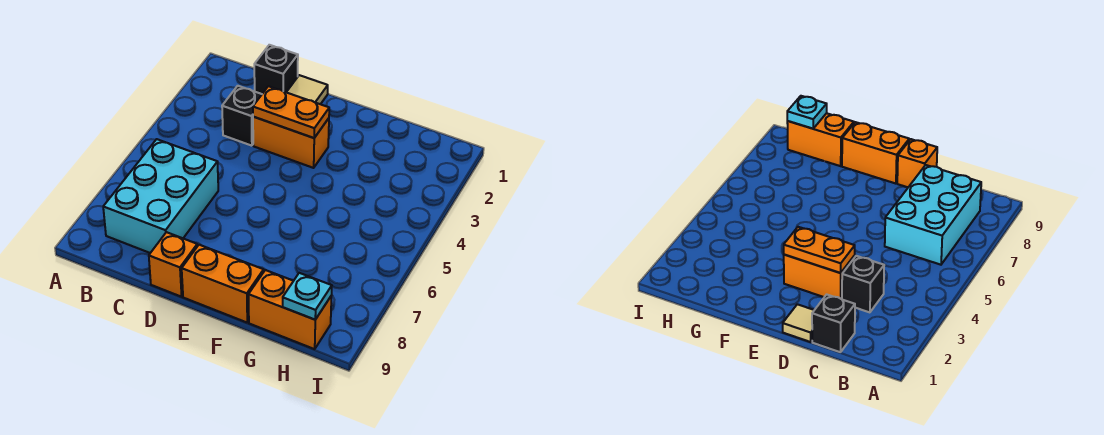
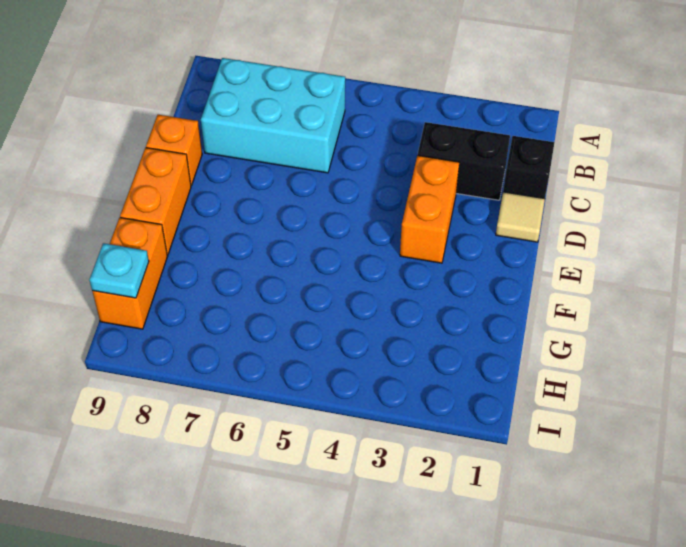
black brick C3 level 1 -> black brick C2:C3 level 1
orange plate D3:E3 level 2 -> none

